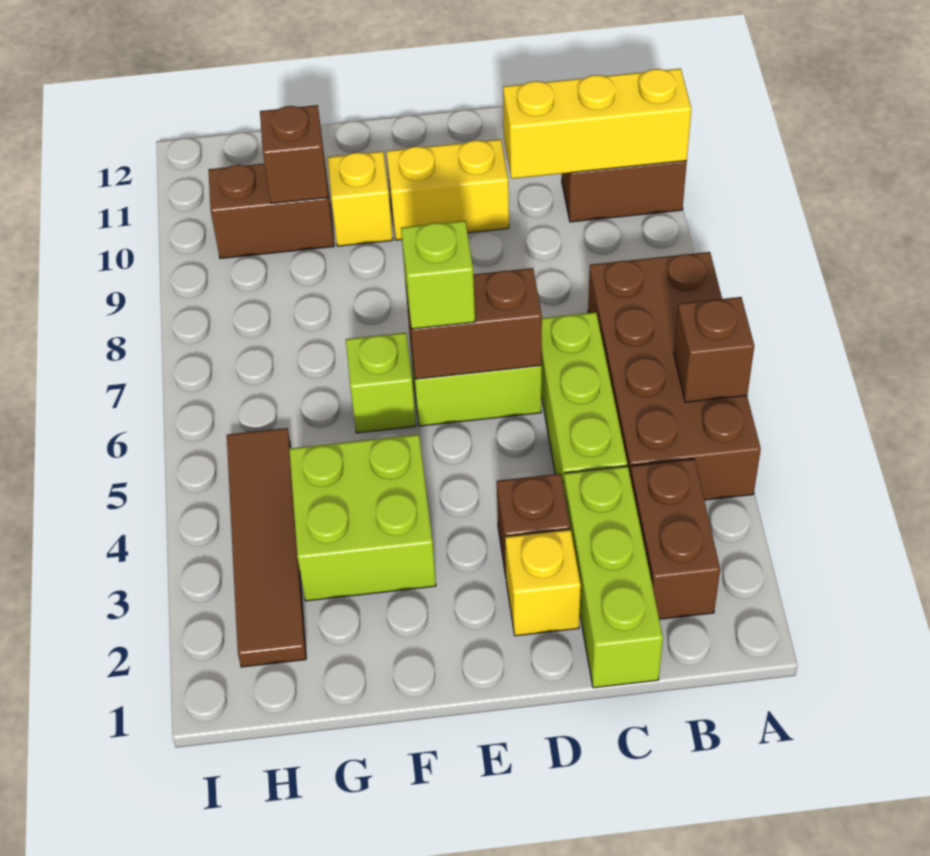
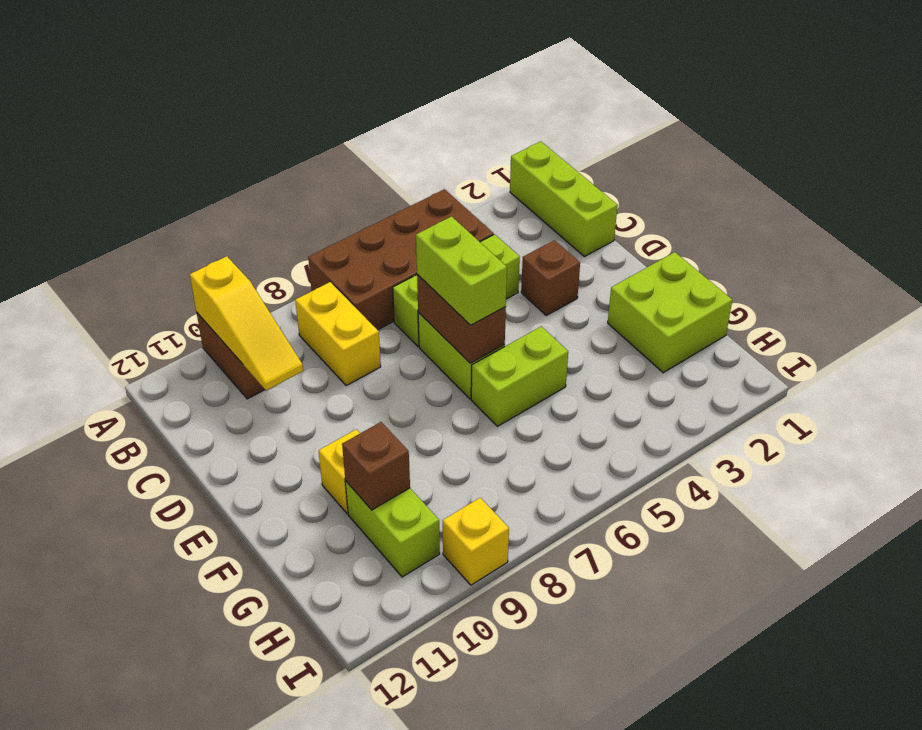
brown brick A5 level 2 -> none
yellow brick A10:C10 level 2 -> yellow slope A10:C10 level 2 top A
brown brick B2:B3 level 1 -> none
lime brick C1:C3 level 1 -> lime brick A1:C1 level 1
yellow brick D2 level 1 -> yellow brick I9 level 1
yellow brick D10:E10 level 1 -> yellow brick B8:C8 level 1
lime brick E6 level 3 -> lime brick D6:E6 level 3
lime brick F3:G4 level 1 -> lime brick F1:G2 level 1
lime brick F6 level 1 -> lime brick F5:F6 level 1
brown brick G10:H10 level 1 -> lime brick G10:H10 level 1
brown tile H2:H5 level 1 -> none

